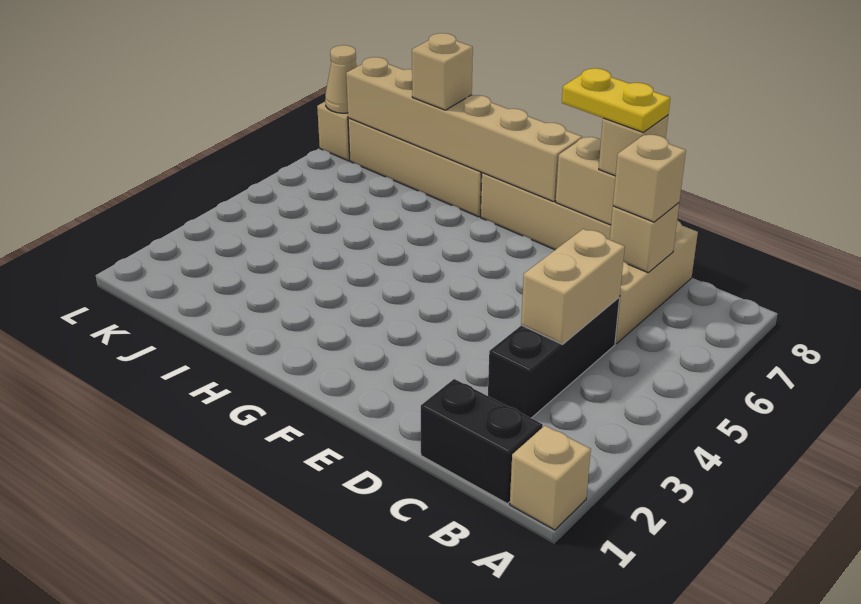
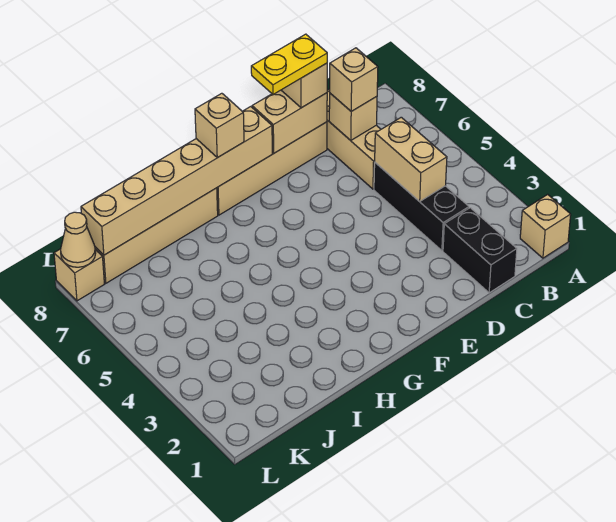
black brick B1:C1 level 1 -> black brick C1:C2 level 1
tan brick I8 level 3 -> tan brick G8 level 3

